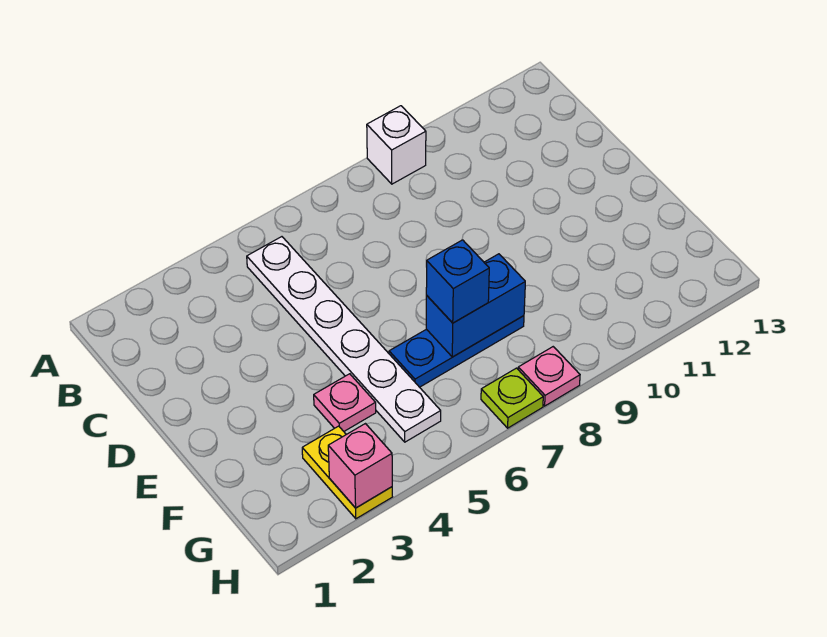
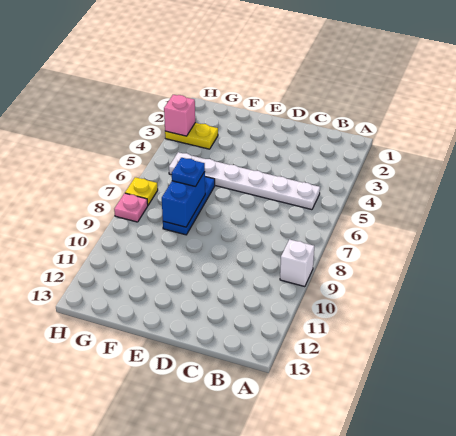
pink plate F4 level 1 -> none
blue brick F7 level 3 -> blue plate F7 level 3
lime plate H7 level 1 -> yellow plate H7 level 1

